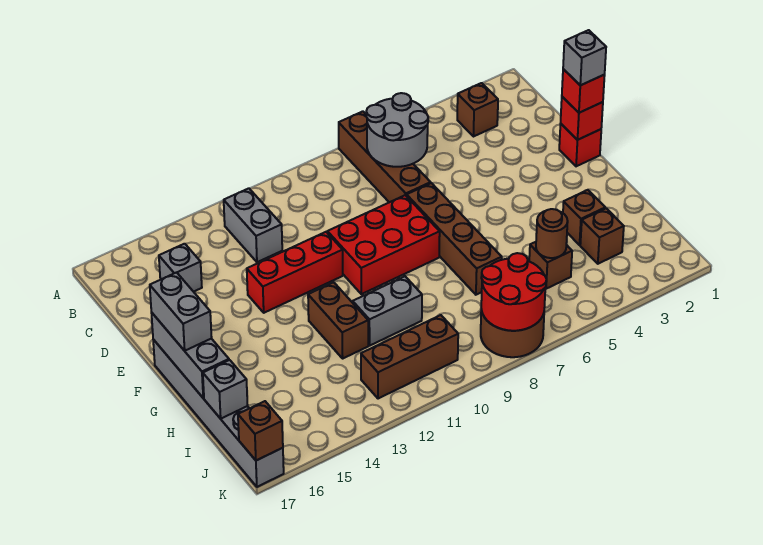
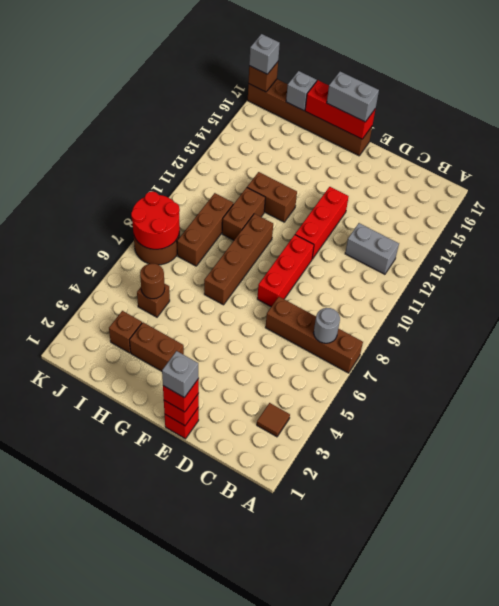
brown brick B3 level 1 -> brown tile B3 level 1
grey round brick B6:C7 level 2 -> grey round brick B7 level 2
grey brick C15 level 1 -> grey brick K17 level 3
brown brick E7:H7 level 1 -> brown brick G7:G10 level 1
red brick E8:F10 level 1 -> red brick E8:E10 level 1
grey brick F17:K17 level 1 -> brown brick F17:K17 level 1
grey brick F17:H17 level 2 -> red brick F17:H17 level 2
brown brick H3 level 1 -> brown brick G3:H3 level 1
grey brick H10:H11 level 1 -> brown brick H10:H11 level 1
brown brick J10:J12 level 1 -> brown brick I8:I10 level 1

